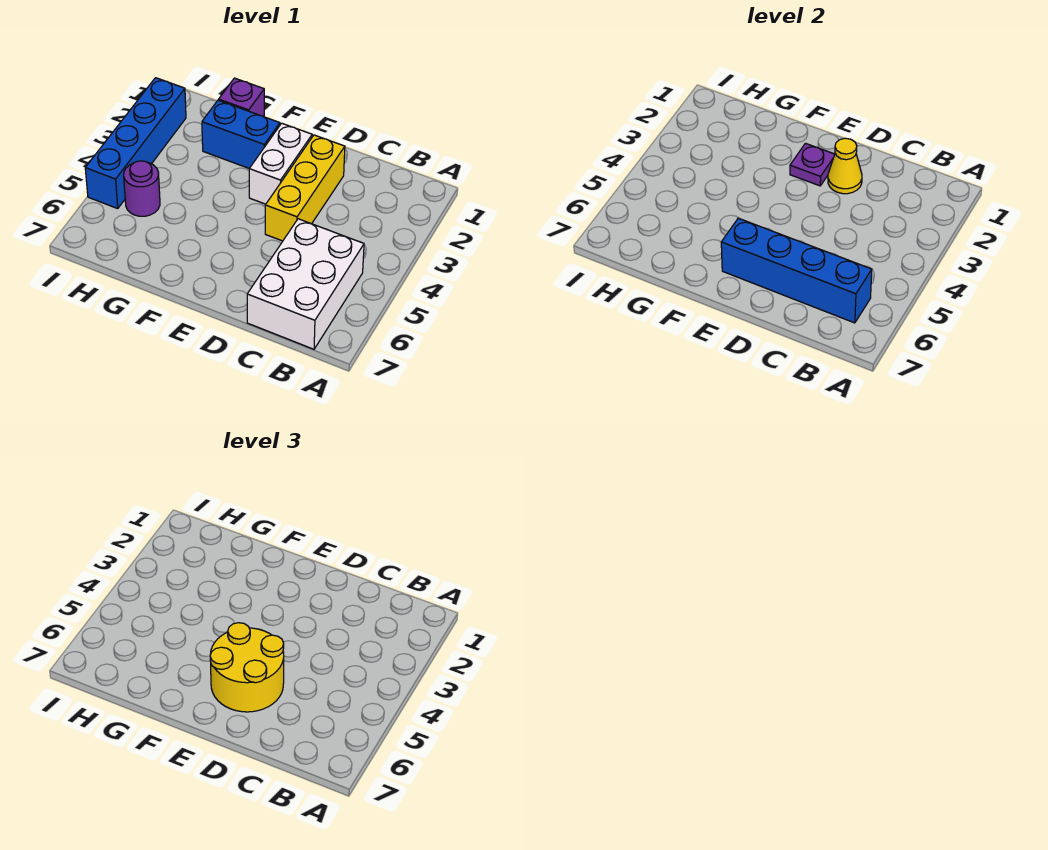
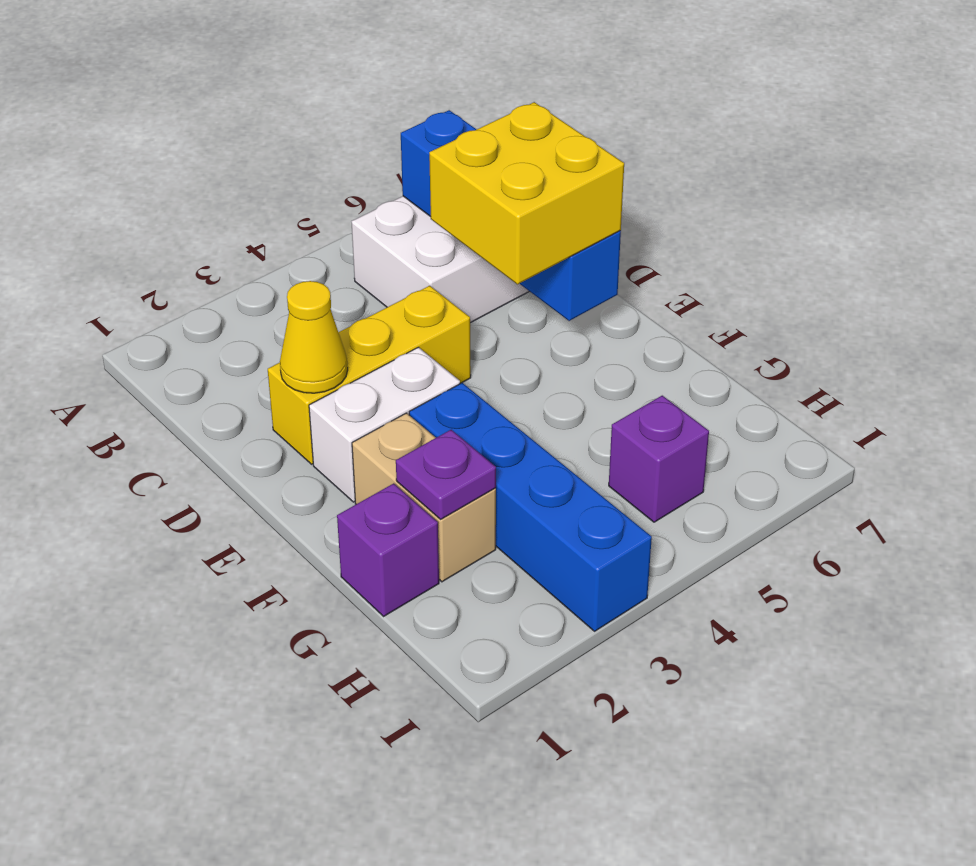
yellow round brick D5:E6 level 3 -> yellow brick D5:E6 level 3
purple plate E2 level 2 -> purple plate G2 level 2
blue brick F2:G2 level 1 -> tan brick F2:G2 level 1
purple round brick H5 level 1 -> purple brick H5 level 1
blue brick I2:I5 level 1 -> blue brick F3:I3 level 1

